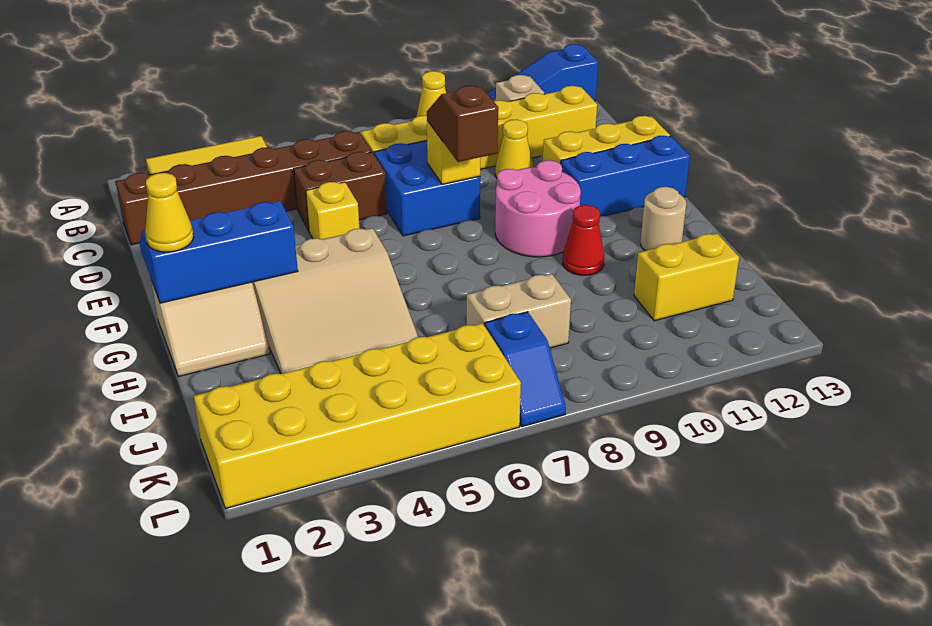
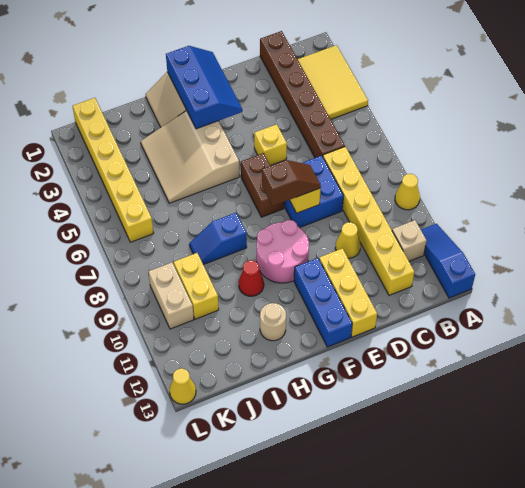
brown brick D5:D6 level 1 -> brown brick F6:F7 level 1
yellow cone G1 level 3 -> yellow cone L13 level 1
tan brick J7:J8 level 1 -> tan brick K9:K10 level 1
yellow brick J11:J12 level 1 -> yellow brick J9:J10 level 1
yellow brick K1:L6 level 1 -> yellow brick K1:K6 level 1
blue slope K7:L7 level 1 top K -> blue slope H8:I8 level 1 top H

